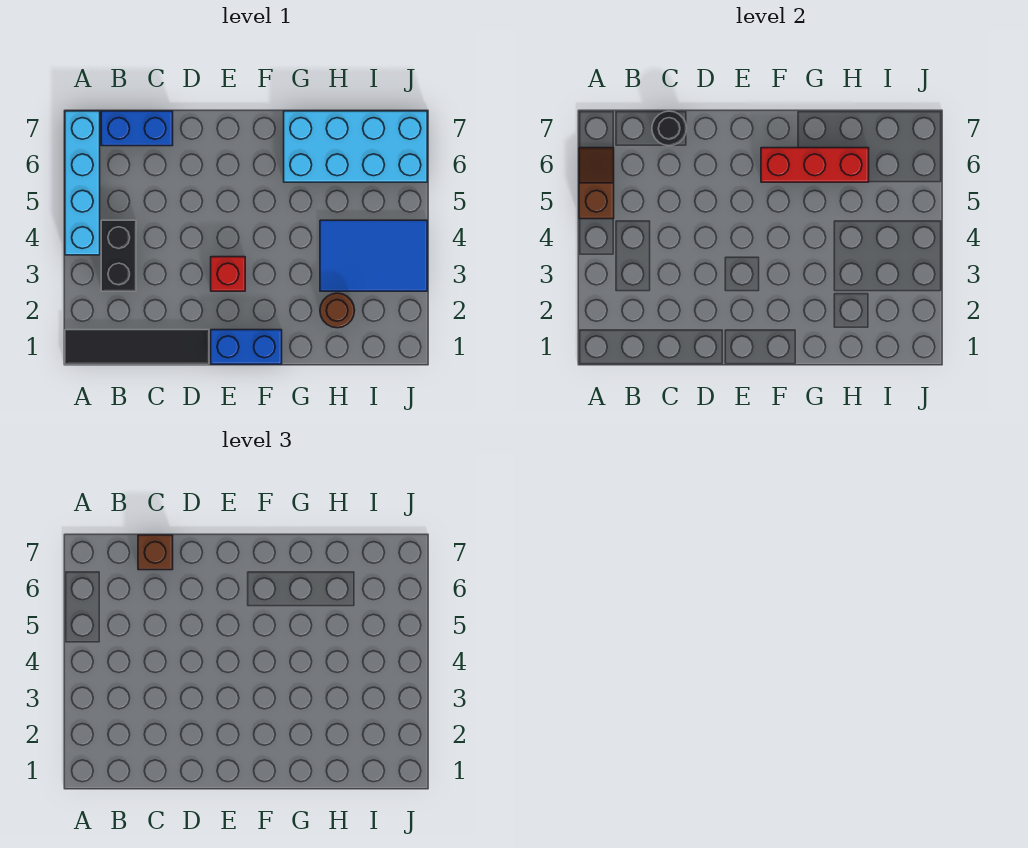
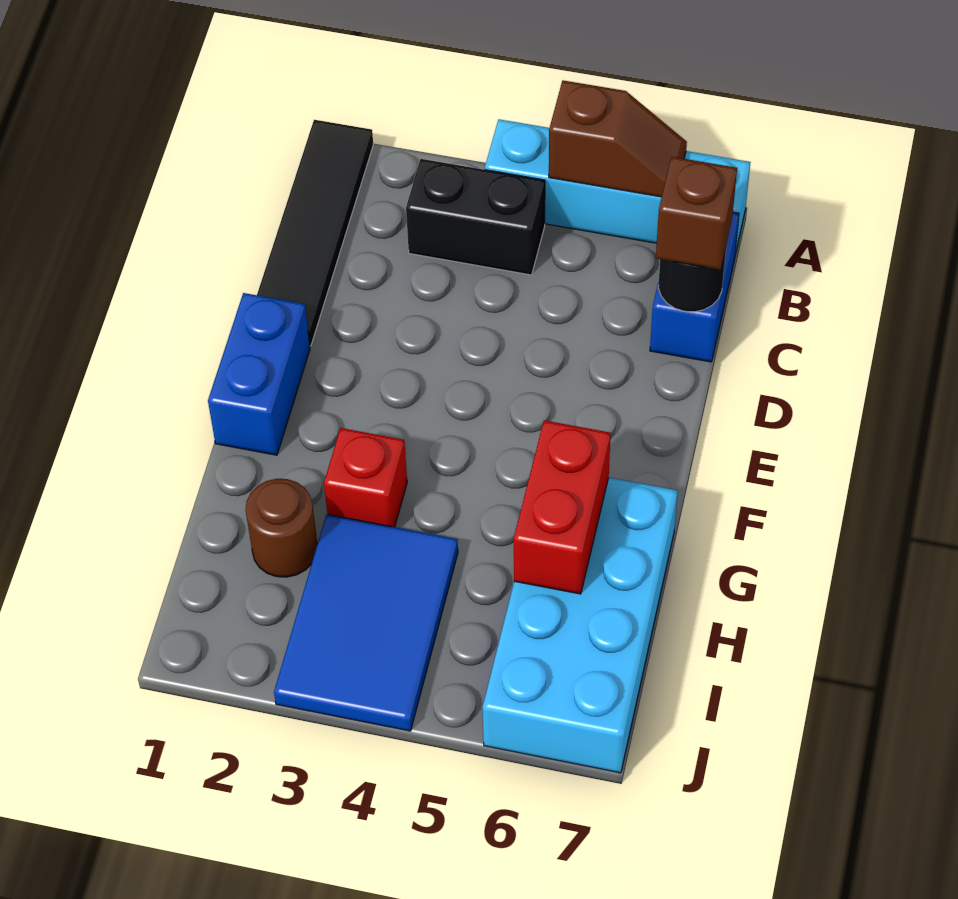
red brick E3 level 1 -> red brick G3 level 1
red brick F6:H6 level 2 -> red brick G6:H6 level 2

